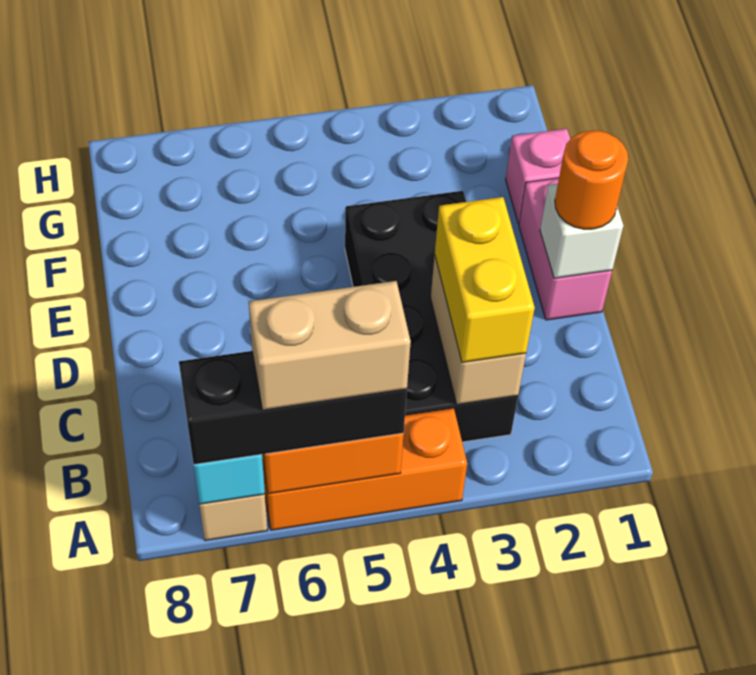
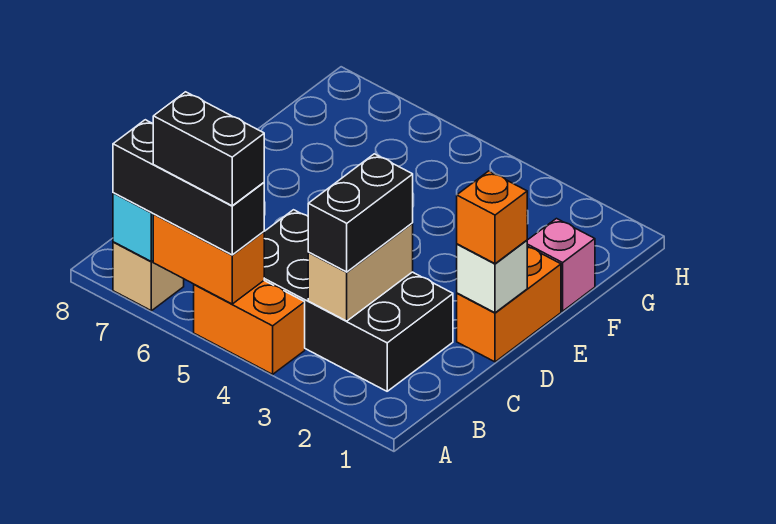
orange brick A4:A6 level 1 -> orange brick A4:A5 level 1
tan brick A5:A6 level 4 -> black brick A5:A6 level 4
black brick B3:E4 level 1 -> black brick B2:C5 level 1
yellow brick B3:C3 level 3 -> black brick B3:C3 level 3
pink brick D1:E1 level 1 -> orange brick D1:E1 level 1
orange round brick D1 level 3 -> orange brick D1 level 3

